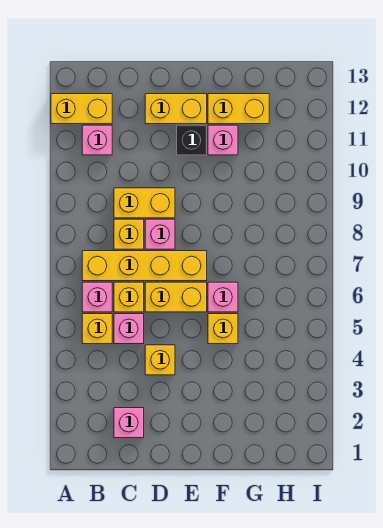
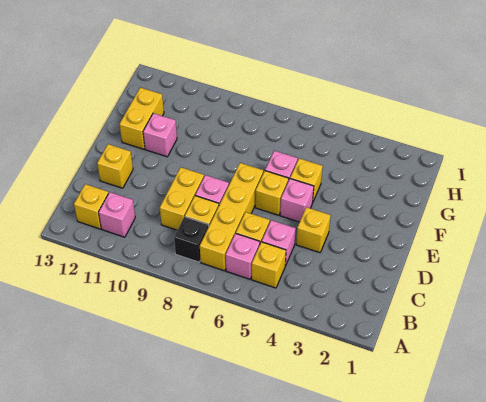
yellow brick A12:B12 level 1 -> yellow brick B12 level 1
pink brick C2 level 1 -> pink brick E5 level 1
yellow brick D6:E6 level 1 -> yellow brick E6 level 1
yellow brick D12:E12 level 1 -> yellow brick D12 level 1
black brick E11 level 1 -> black brick B8 level 1

